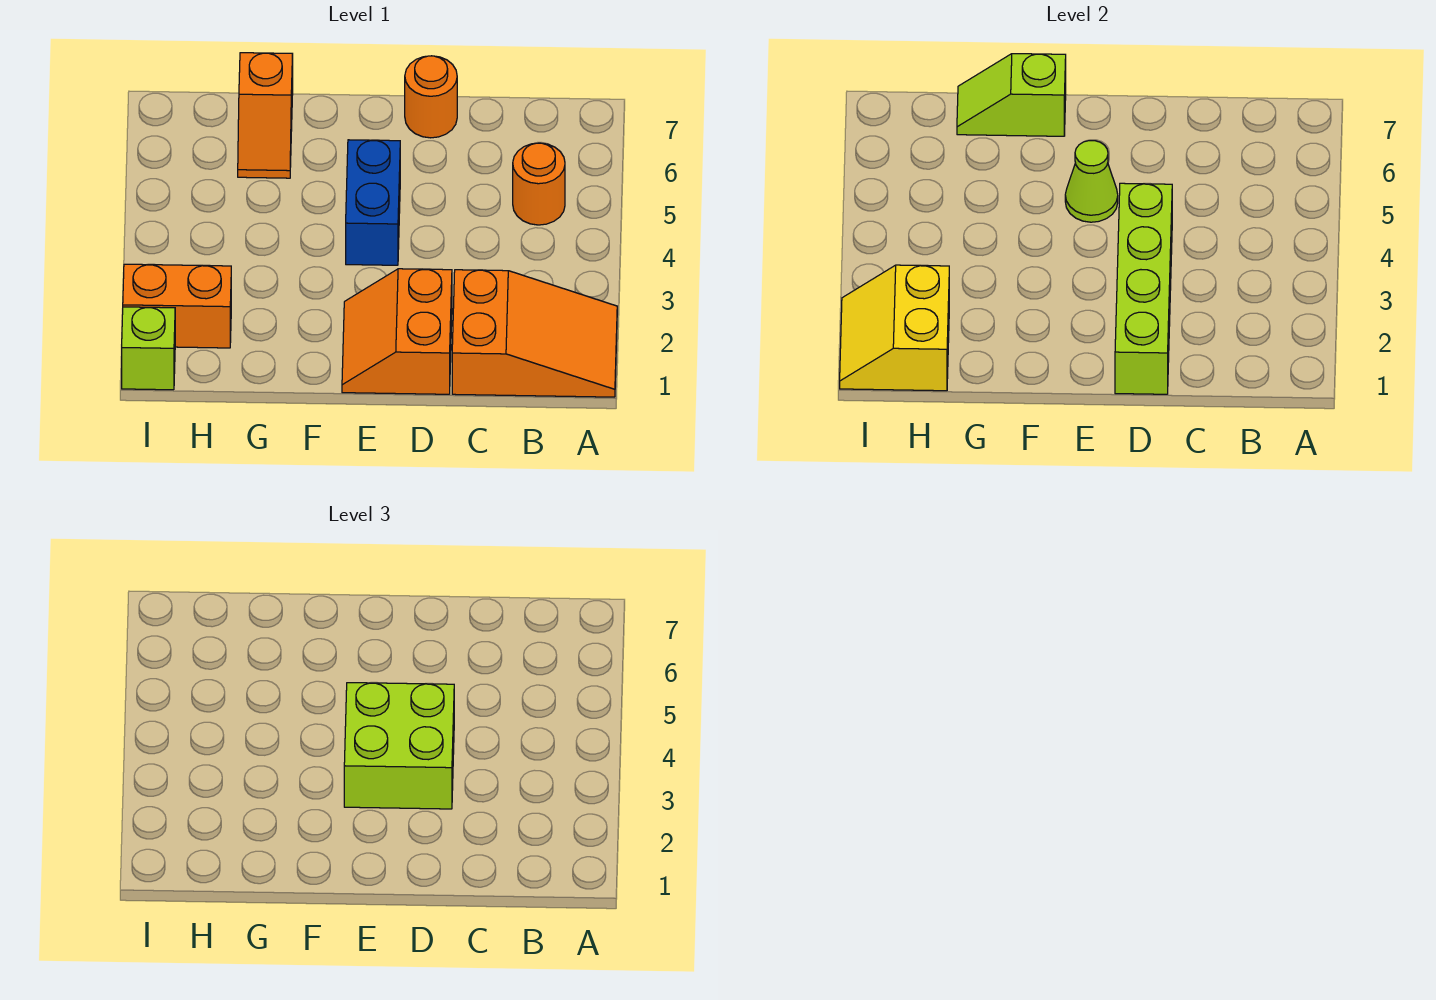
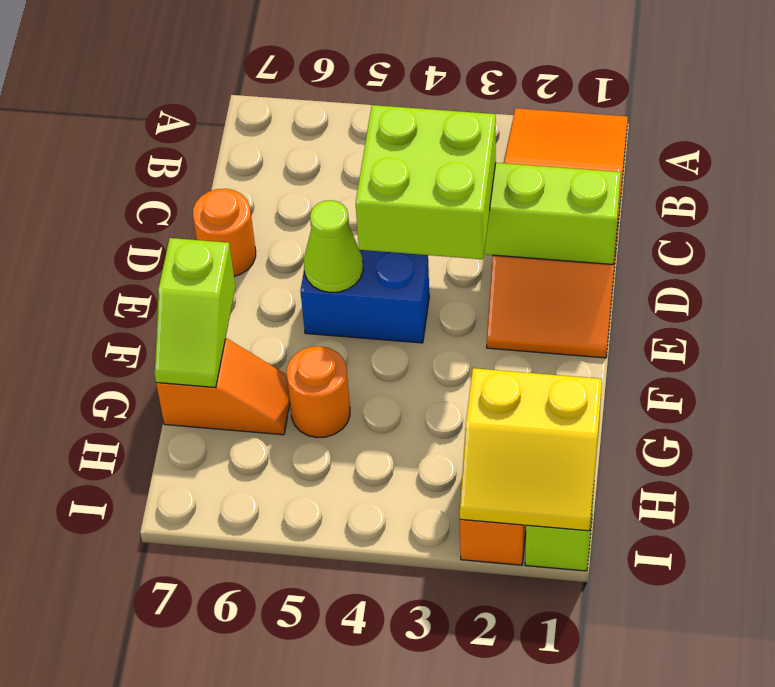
orange round brick B5 level 1 -> orange round brick G5 level 1

